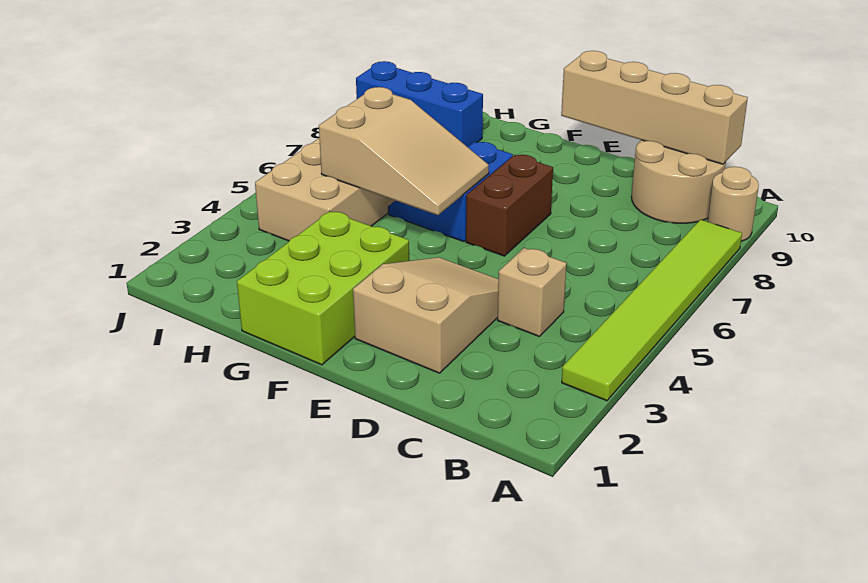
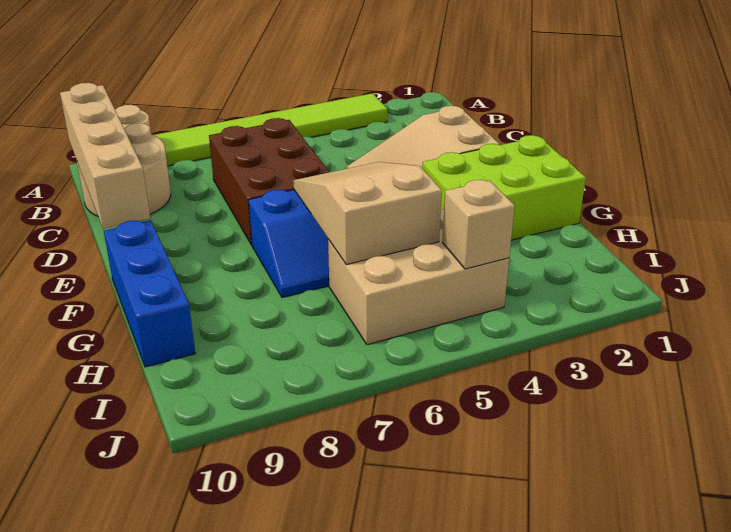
tan brick C4 level 1 -> tan brick I4 level 2
brown brick E6:E7 level 1 -> brown brick C6:E7 level 1
blue brick H9:J9 level 1 -> blue brick F10:H10 level 1

